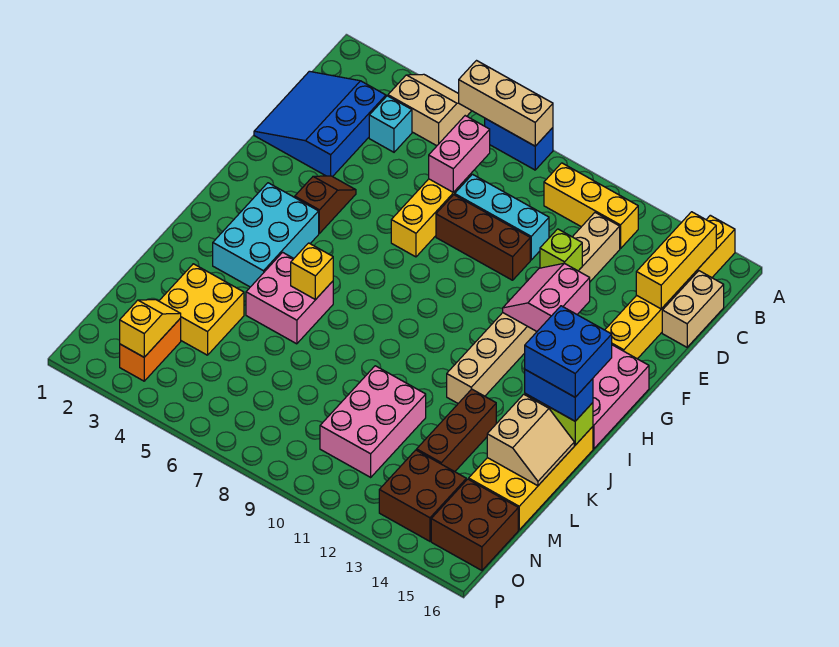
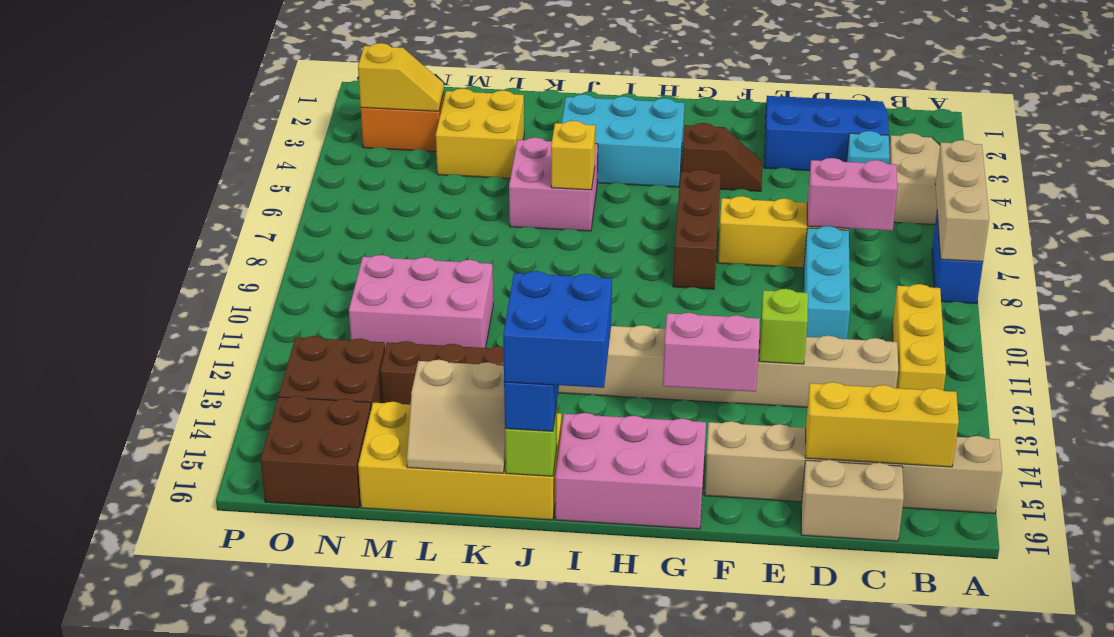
yellow brick A15:F15 level 1 -> tan brick A15:F15 level 1
brown brick E8:E10 level 1 -> brown brick G6:G8 level 1

